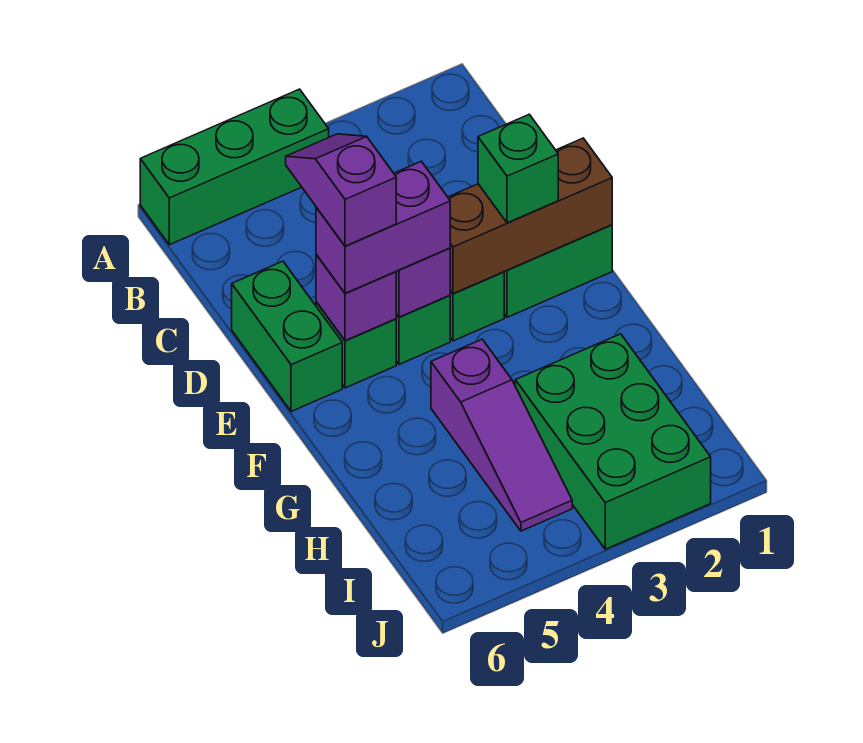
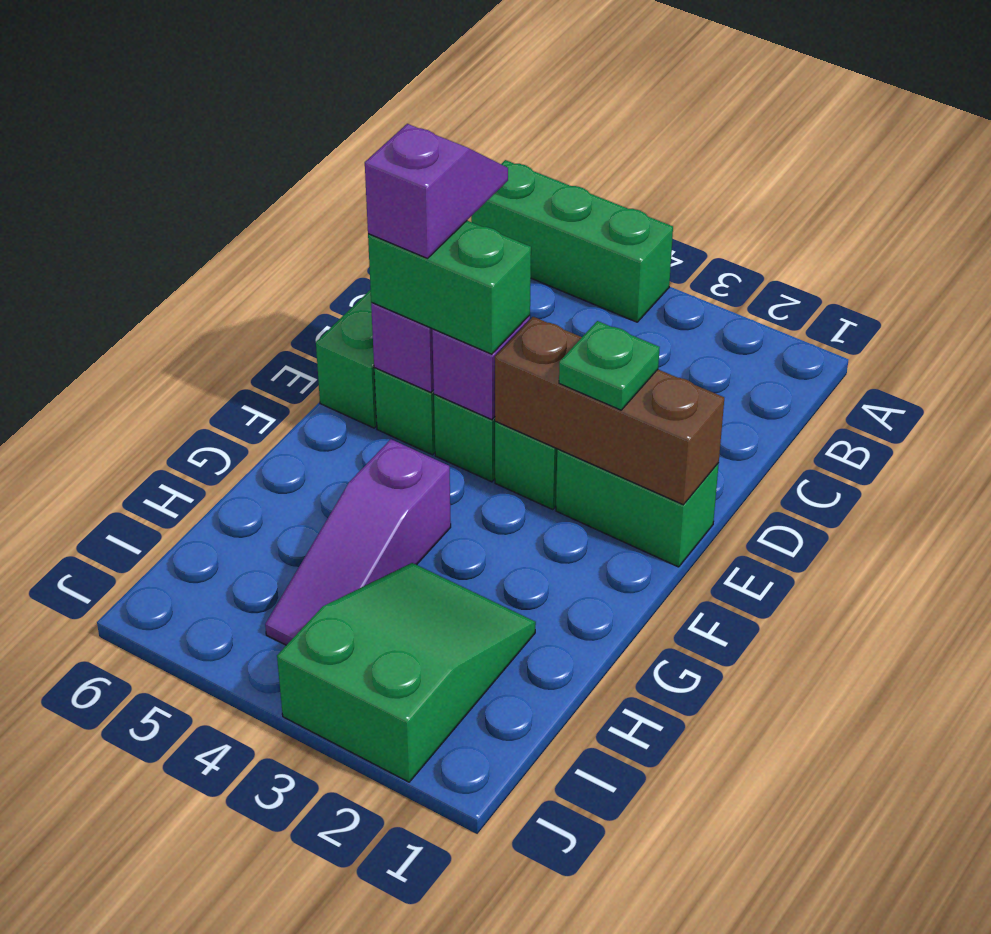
green brick E2 level 3 -> green plate E2 level 3
purple brick E4:E5 level 3 -> green brick E4:E5 level 3
green brick H2:J3 level 1 -> green slope H2:J3 level 1 top J

